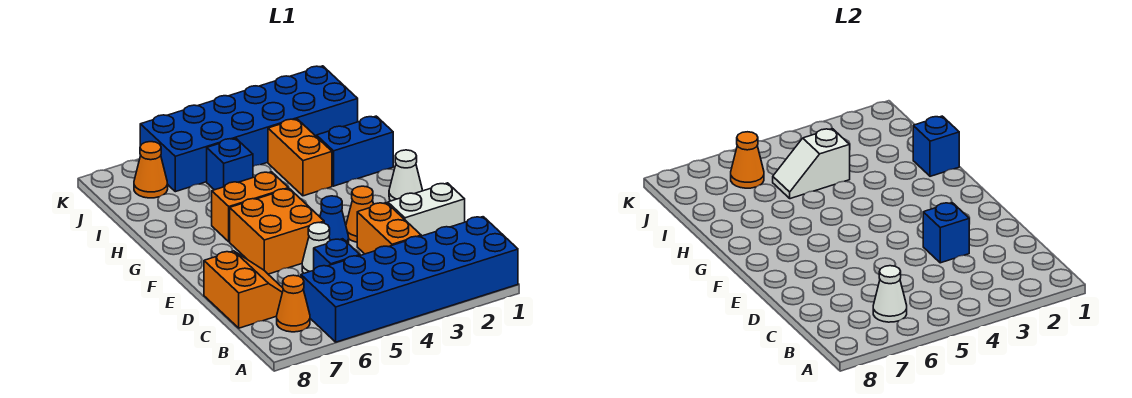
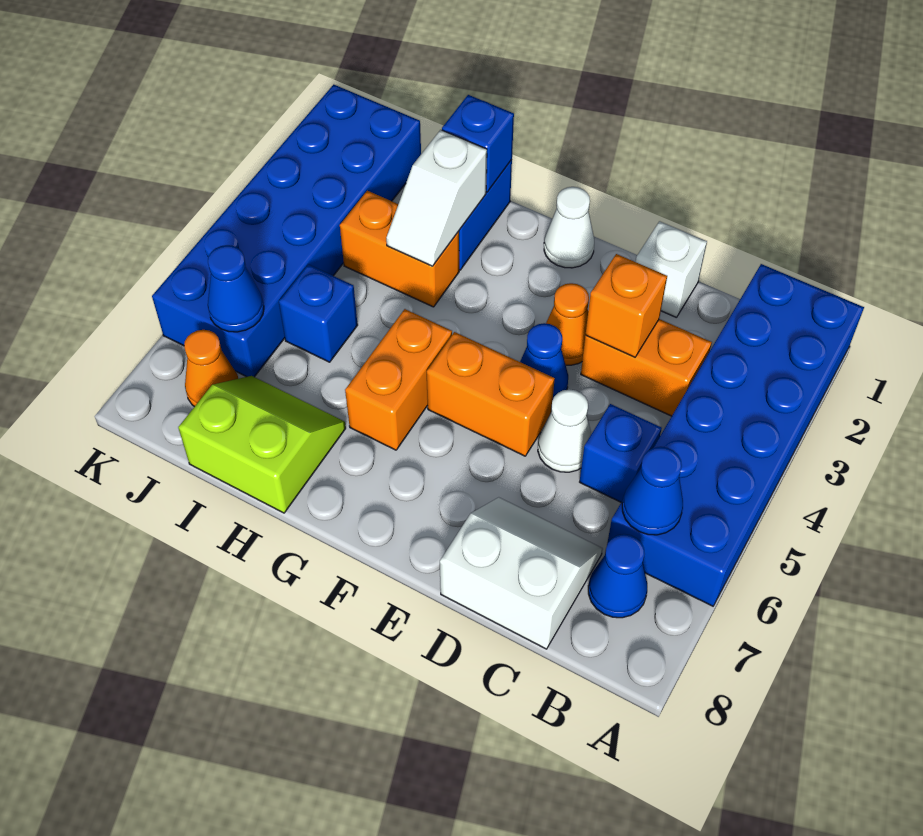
white cone B6 level 2 -> blue cone B6 level 2
orange cone B7 level 1 -> blue cone B7 level 1
orange slope C7:D8 level 1 top 8 -> white slope C7:D8 level 1 top 8
white brick D1:D2 level 1 -> white brick D1 level 1
blue brick D3 level 2 -> orange brick D3 level 2
orange brick E5:F6 level 1 -> orange brick E5:F5 level 1
none -> lime slope H7:I8 level 1 top 8
white slope I4:I5 level 2 top 4 -> white slope H2:H3 level 2 top 2
orange cone J6 level 2 -> blue cone J6 level 2

